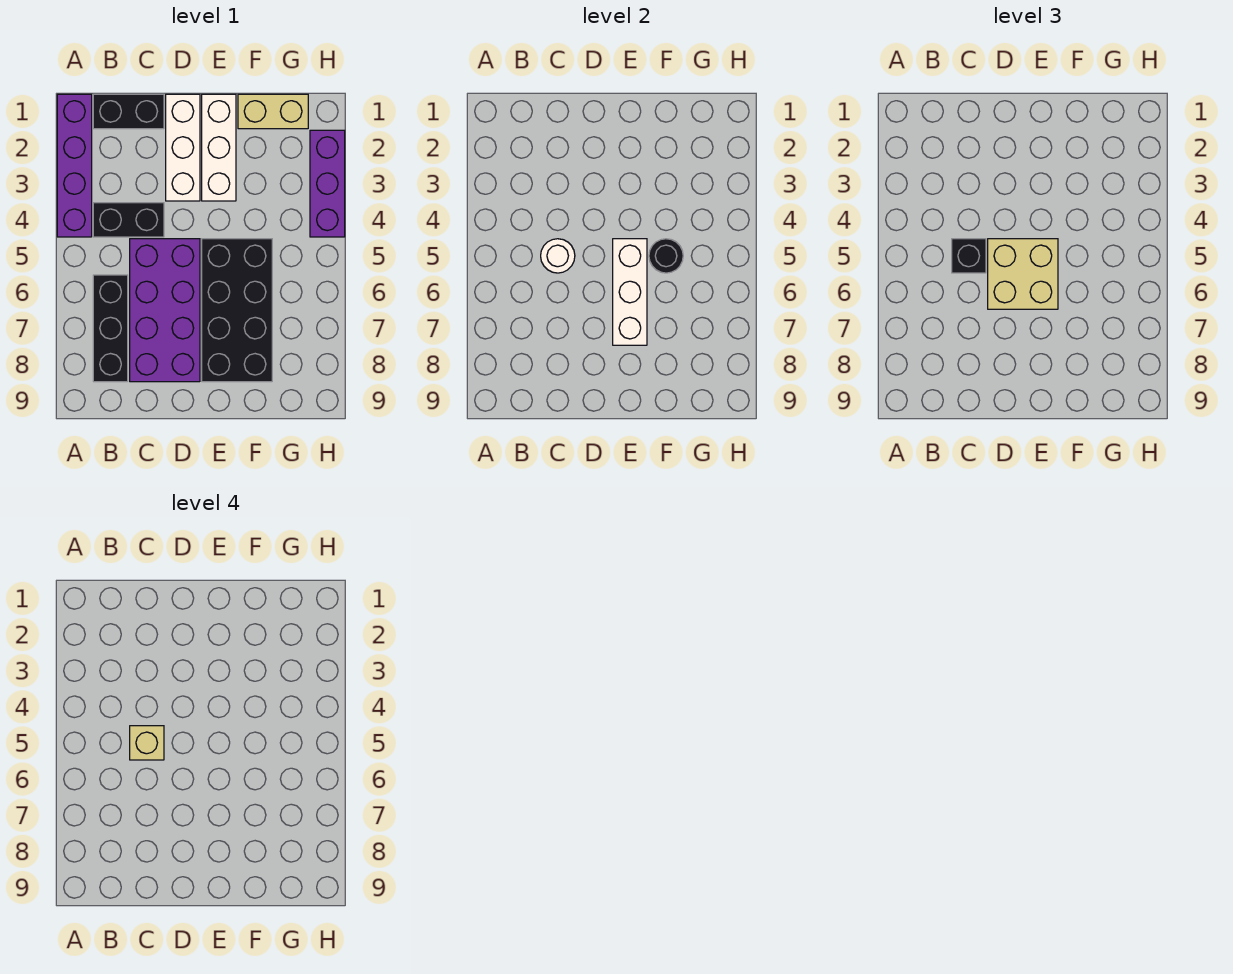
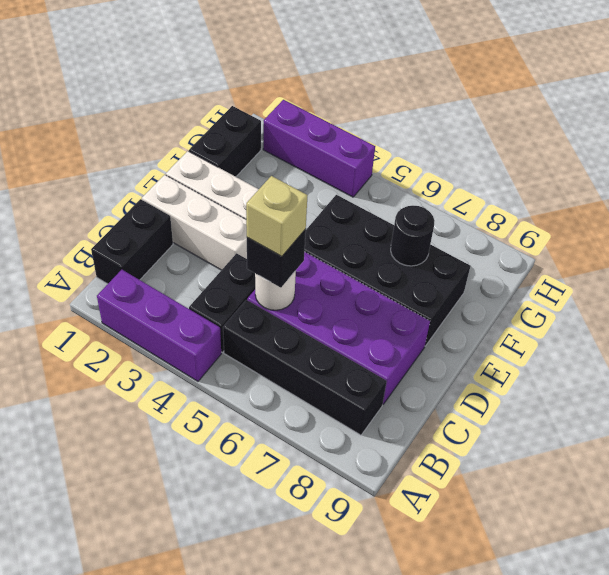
purple brick A1:A4 level 1 -> purple brick A2:A4 level 1
black brick B6:B8 level 1 -> black brick B5:B8 level 1
tan brick D5:E6 level 3 -> none
white brick E5:E7 level 2 -> none
tan brick F1:G1 level 1 -> black brick F1:G1 level 1
black round brick F5 level 2 -> black round brick F7 level 2

